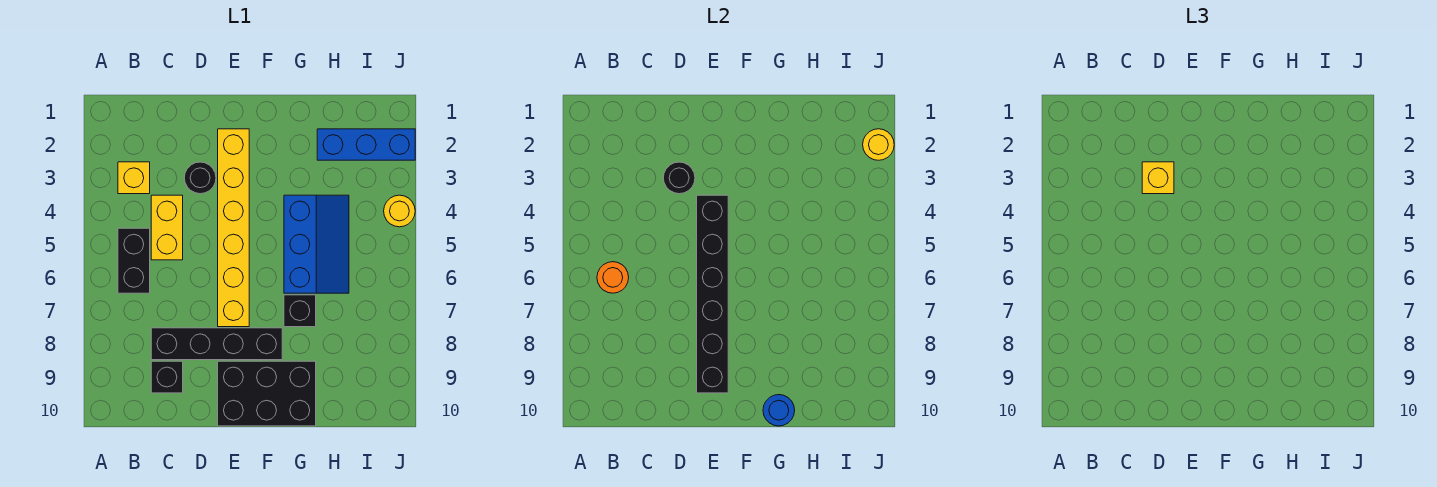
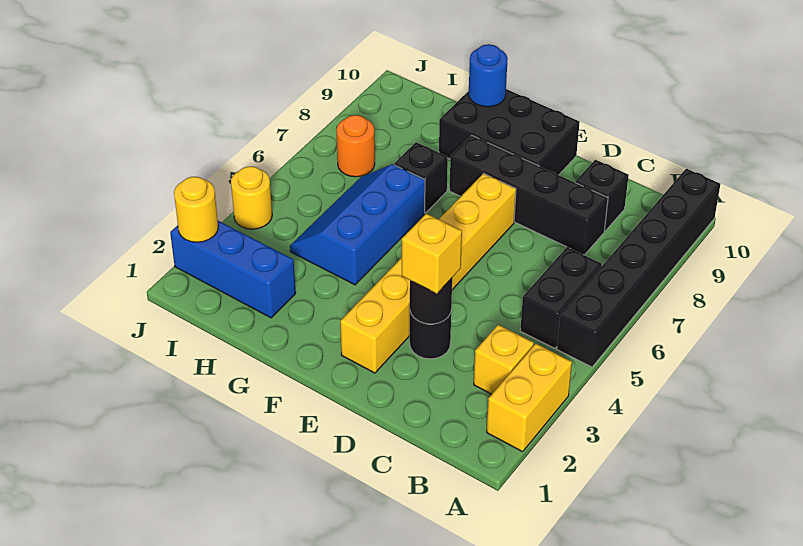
orange round brick B6 level 2 -> orange round brick I7 level 1
yellow brick C4:C5 level 1 -> yellow brick A2:A3 level 1
black brick E4:E9 level 2 -> black brick A5:A10 level 1

